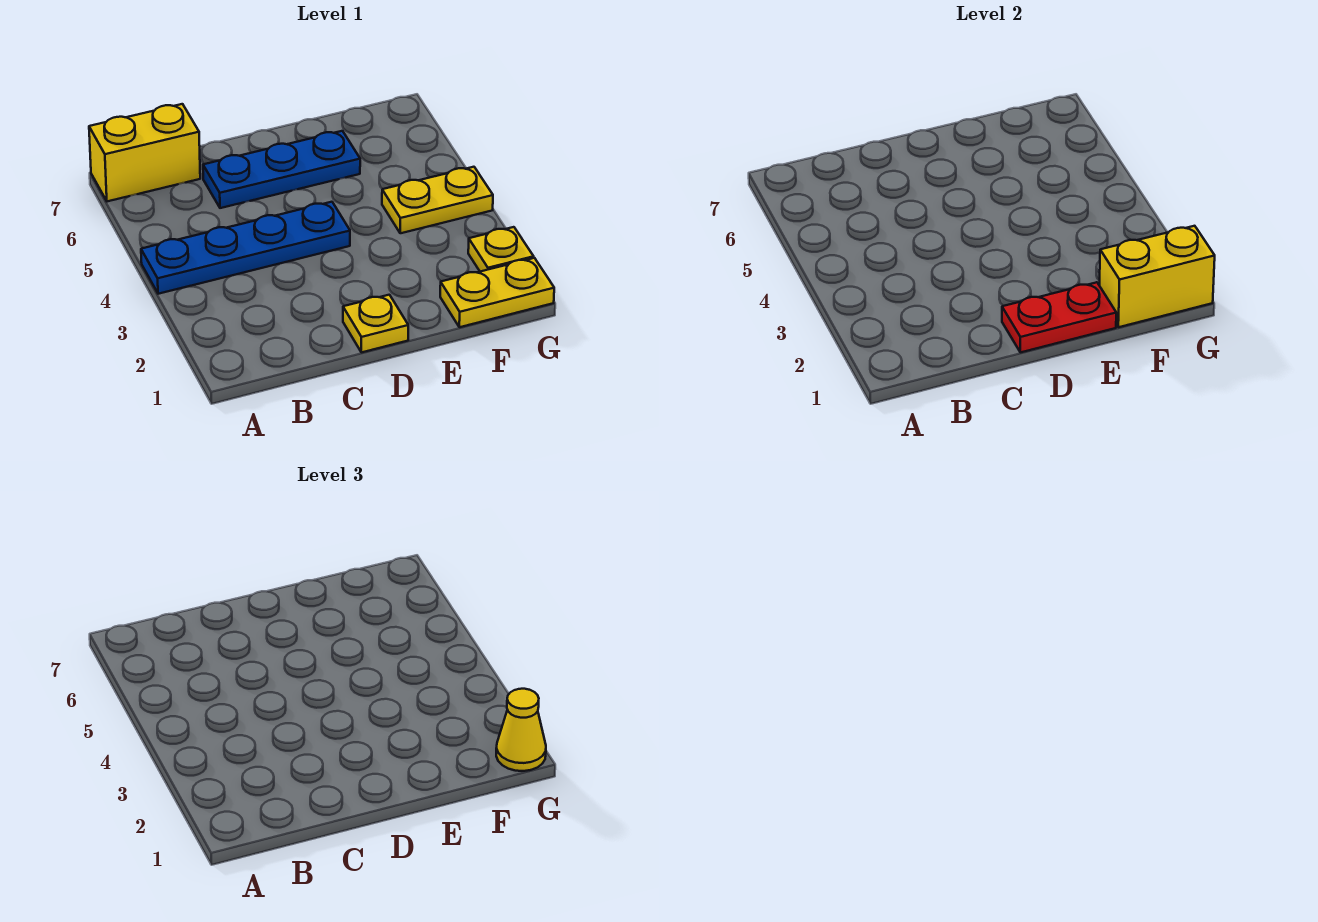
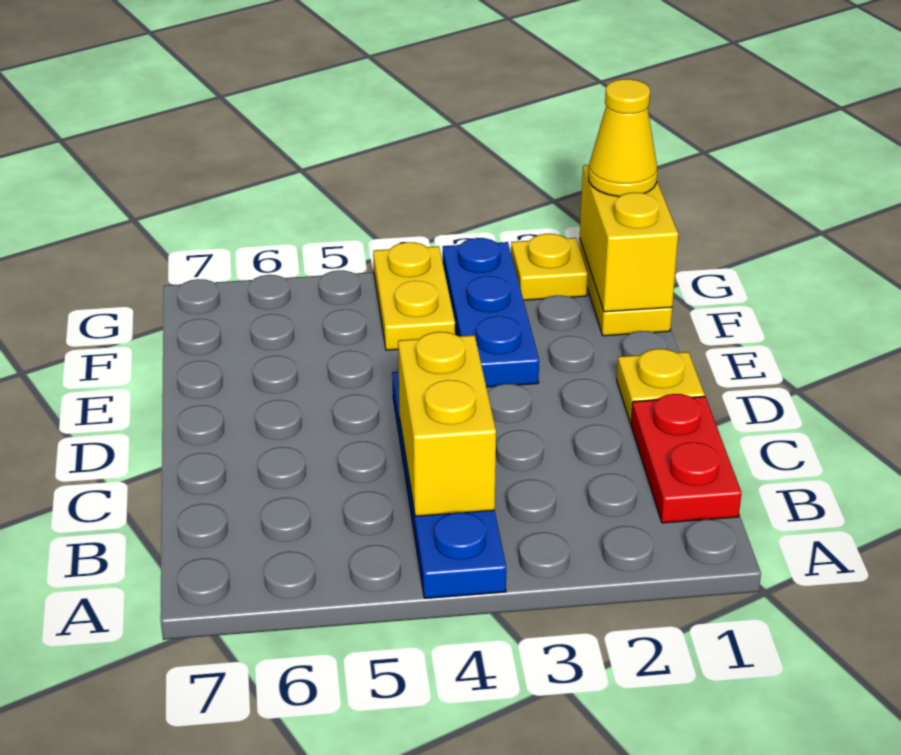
yellow brick A7:B7 level 1 -> yellow brick B4:C4 level 2
blue plate C6:E6 level 1 -> blue plate E3:G3 level 1
red plate D1:E1 level 2 -> red plate B1:C1 level 1

